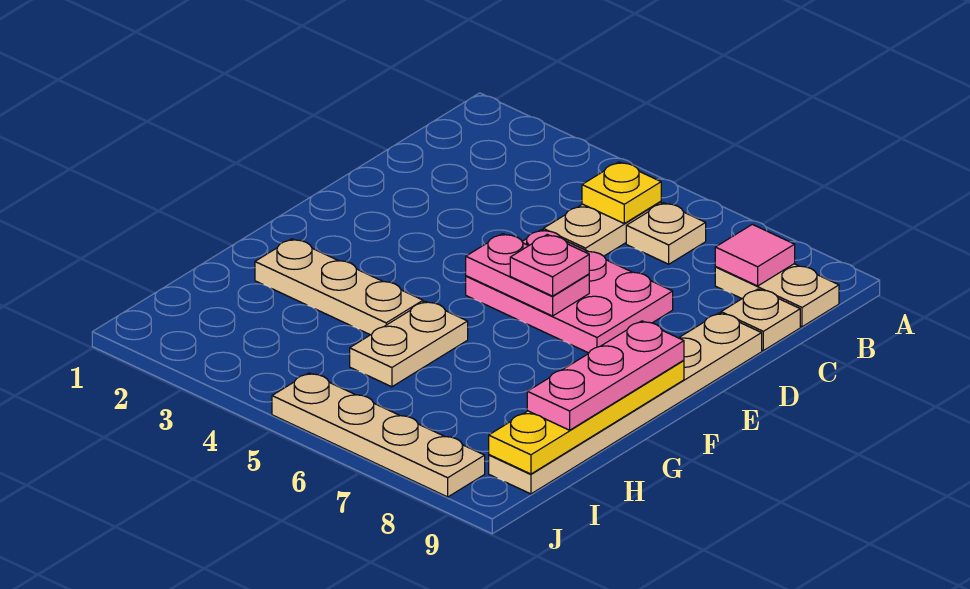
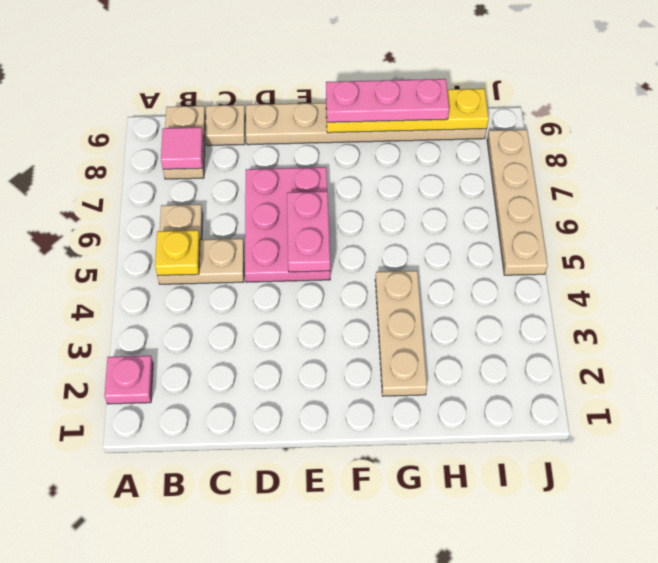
pink plate E6 level 3 -> pink plate A2 level 1
tan plate G5:H5 level 1 -> none

